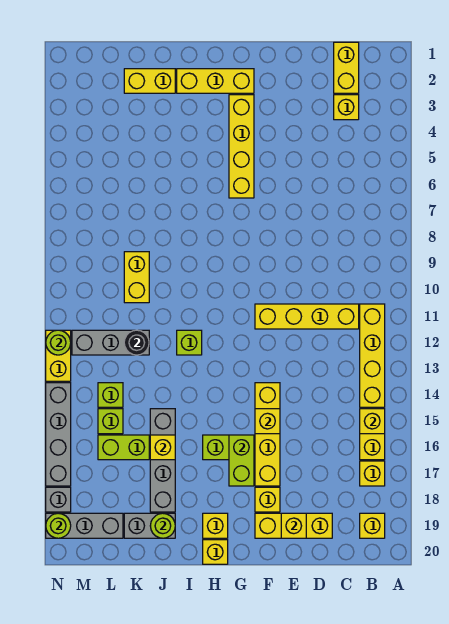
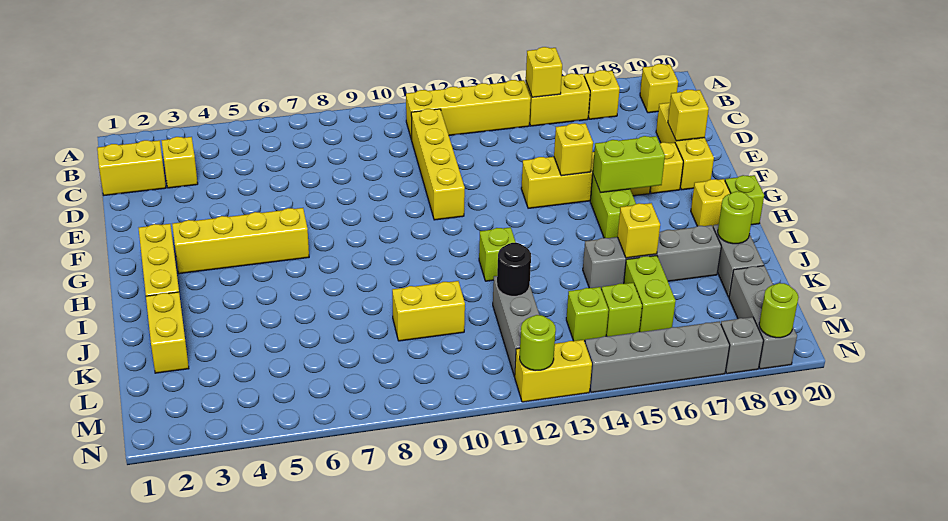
yellow brick H20 level 1 -> lime brick H20 level 1

